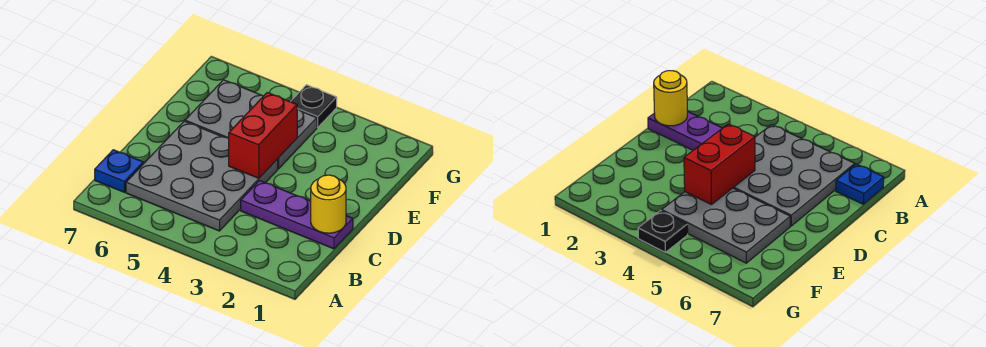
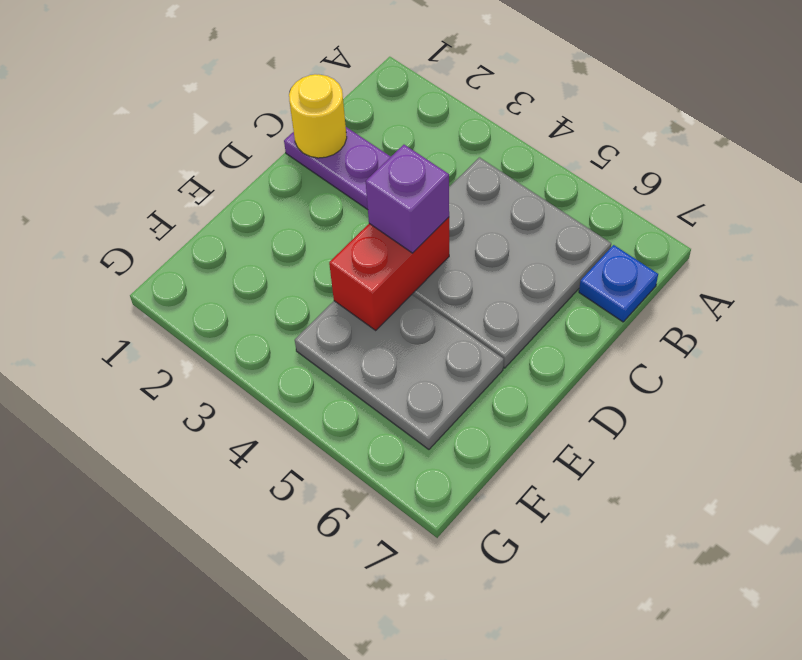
none -> purple brick D4 level 3
black plate G4 level 1 -> none

